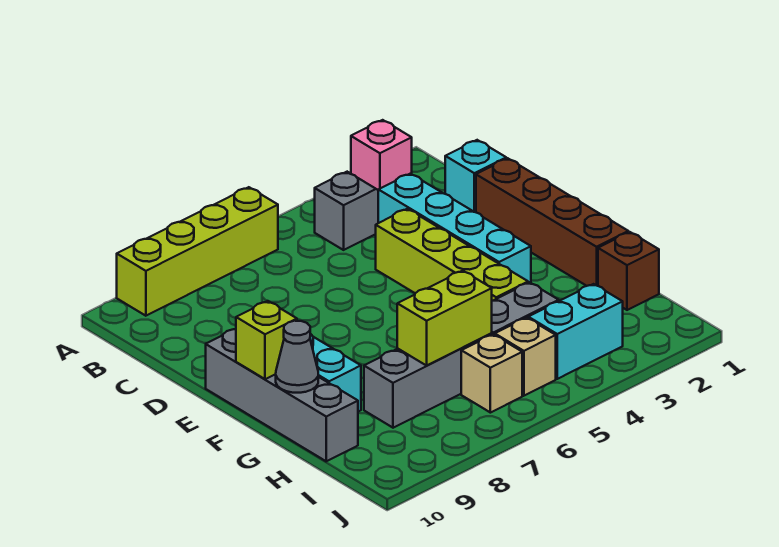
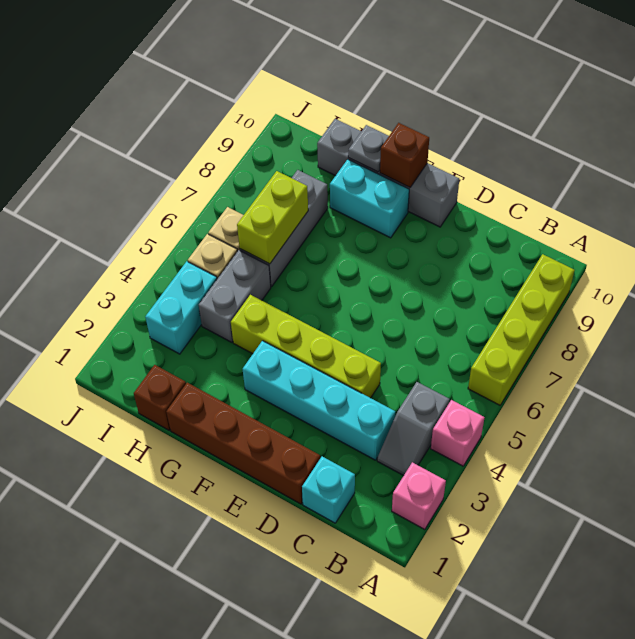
none -> pink brick A4 level 1
lime brick F10 level 2 -> brown brick F10 level 2
grey cone G10 level 2 -> grey plate G10 level 2

